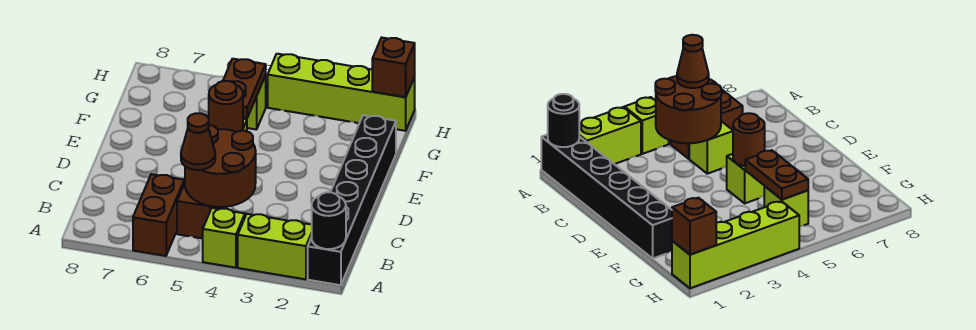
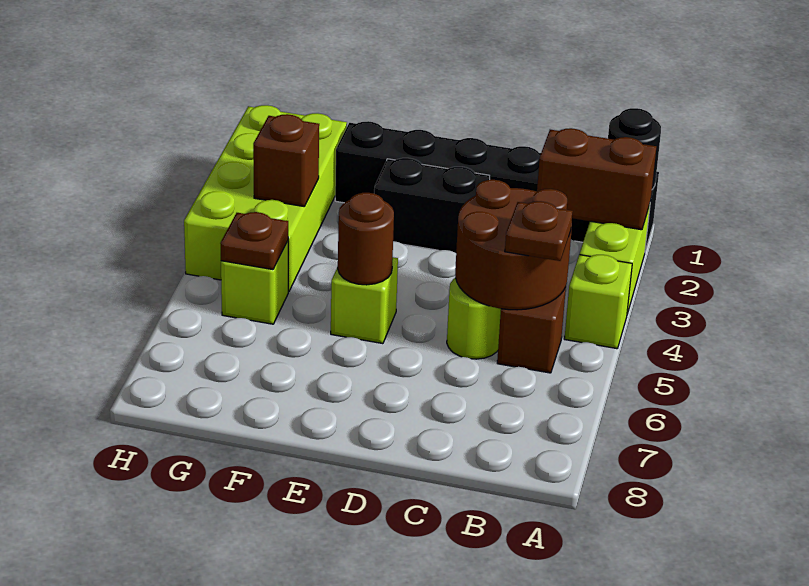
brown brick A6:B6 level 1 -> brown brick A2:B2 level 2
brown cone B5 level 3 -> brown plate B5 level 3
lime brick C5 level 1 -> lime round brick C5 level 1
none -> black brick D2:E2 level 1
brown plate F5:G5 level 2 -> brown plate G5 level 2
lime brick H1:H4 level 1 -> lime brick G1:H4 level 1
brown brick H1 level 2 -> brown brick G3 level 2

